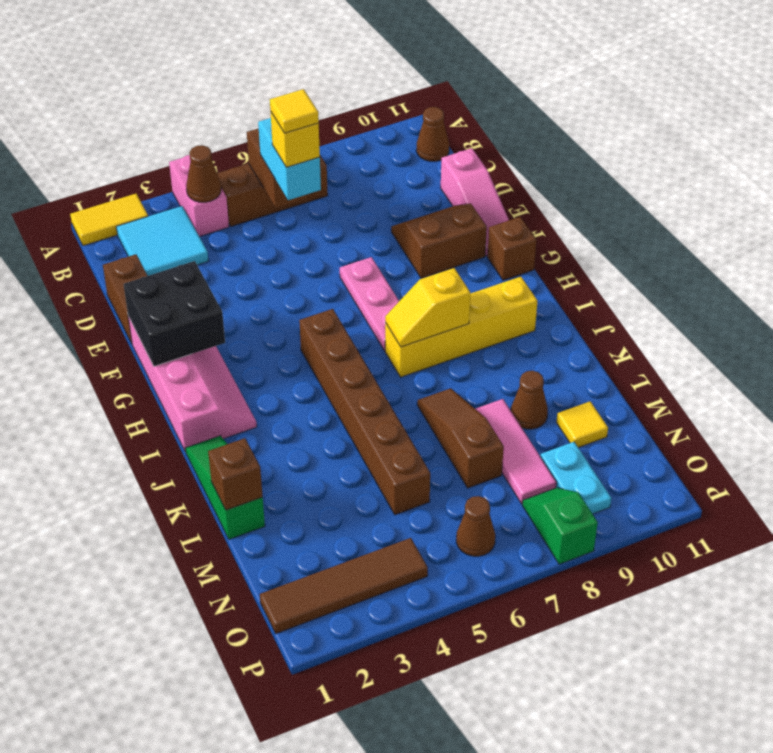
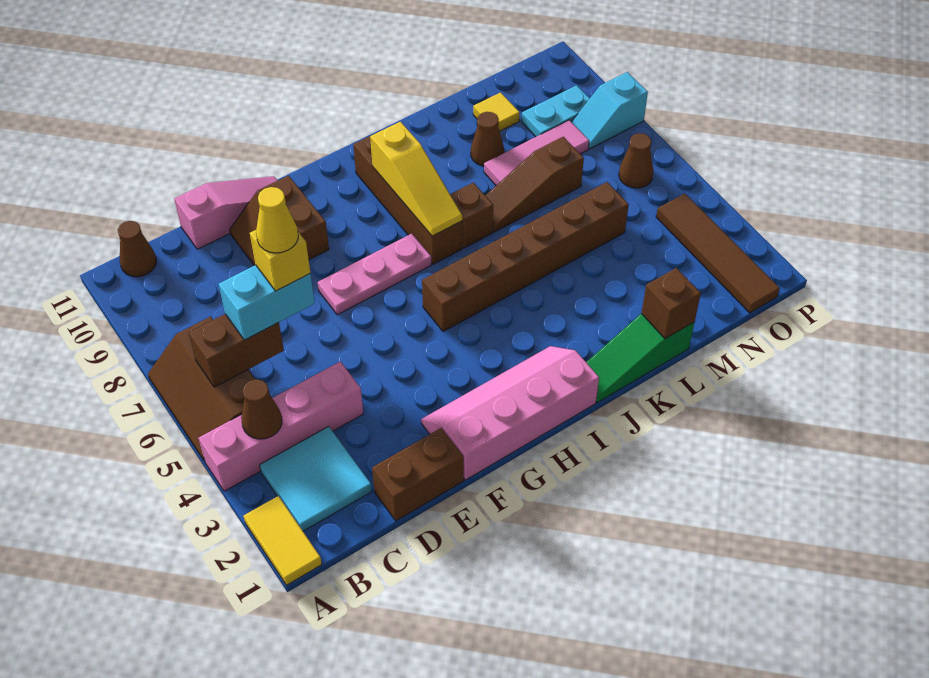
pink brick A4:B4 level 1 -> pink brick A4:D4 level 1
yellow tile D6 level 5 -> yellow cone D6 level 5
black brick F1:G2 level 2 -> none
brown brick G11 level 1 -> brown brick J7 level 1
yellow brick I7:I10 level 1 -> brown brick I7:I10 level 1
yellow slope I7:I8 level 2 top 8 -> yellow slope I7:I9 level 2 top 9
green slope O8:P8 level 1 top P -> cyan slope O8:P8 level 1 top P

